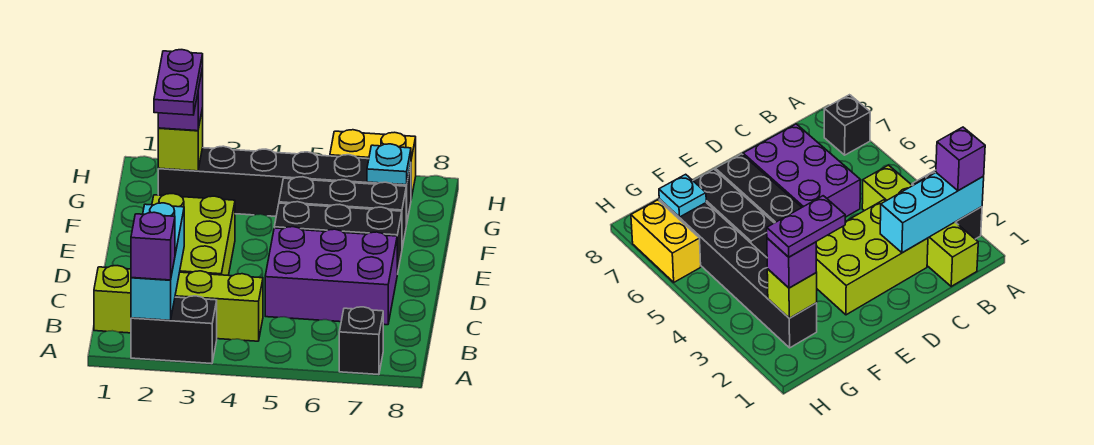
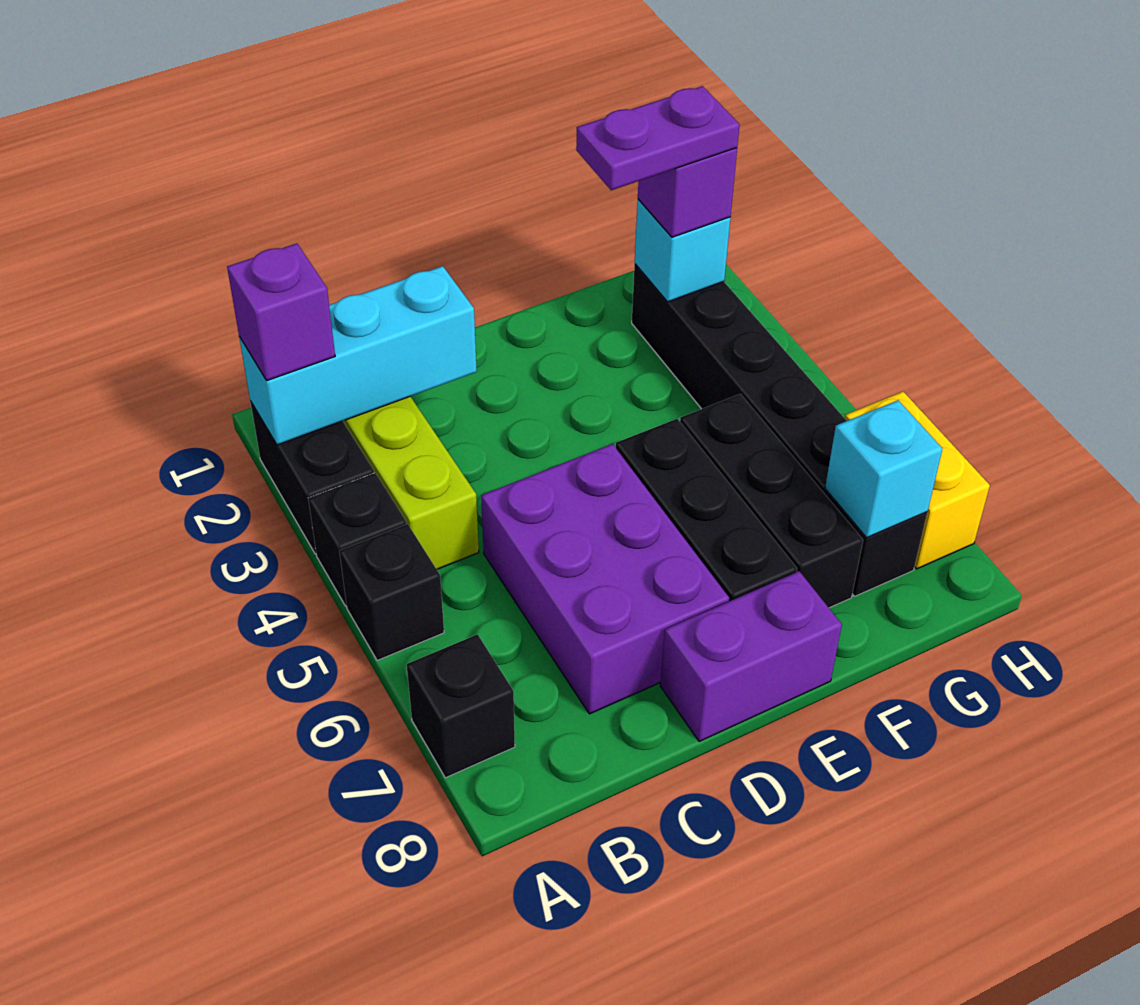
none -> black brick A4 level 1
none -> black brick A5 level 1
lime brick C2:E3 level 1 -> none
none -> purple brick D8:E8 level 1
lime brick G2 level 2 -> cyan brick G2 level 2
cyan plate G7 level 2 -> cyan brick G7 level 2

